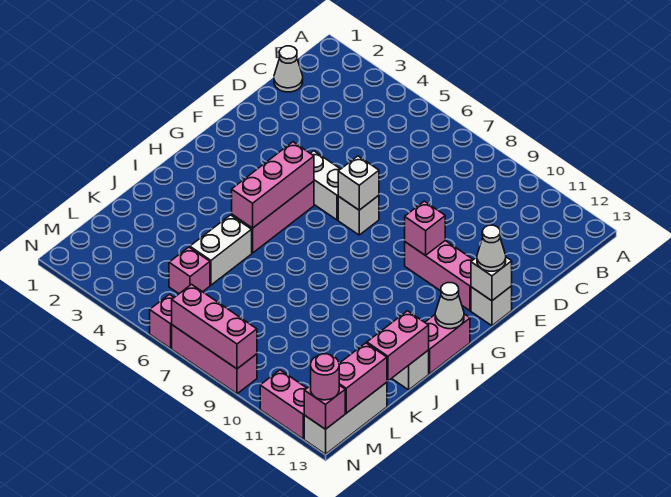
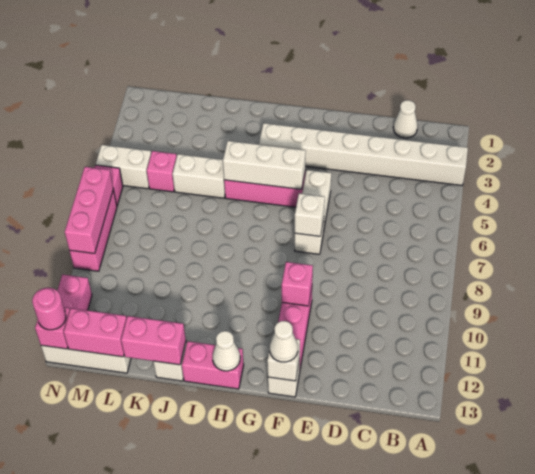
none -> white brick A3:H3 level 1
pink brick G5:I5 level 2 -> white brick G5:I5 level 2
none -> white brick M5:N5 level 1

